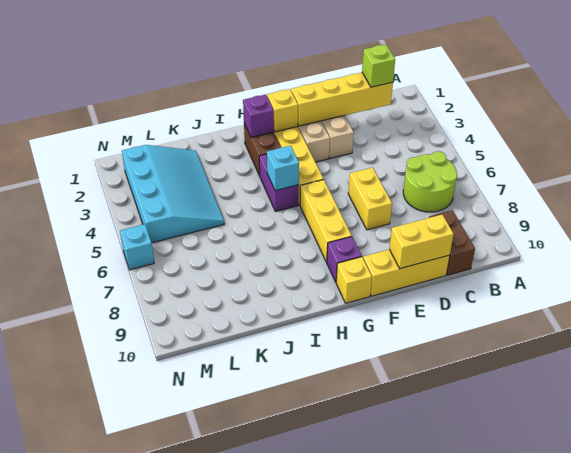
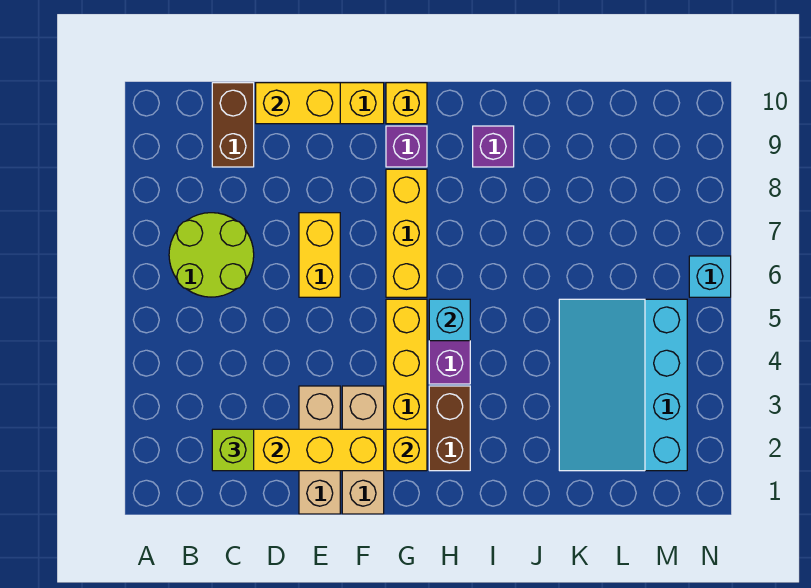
purple brick H2 level 2 -> purple brick I9 level 1

